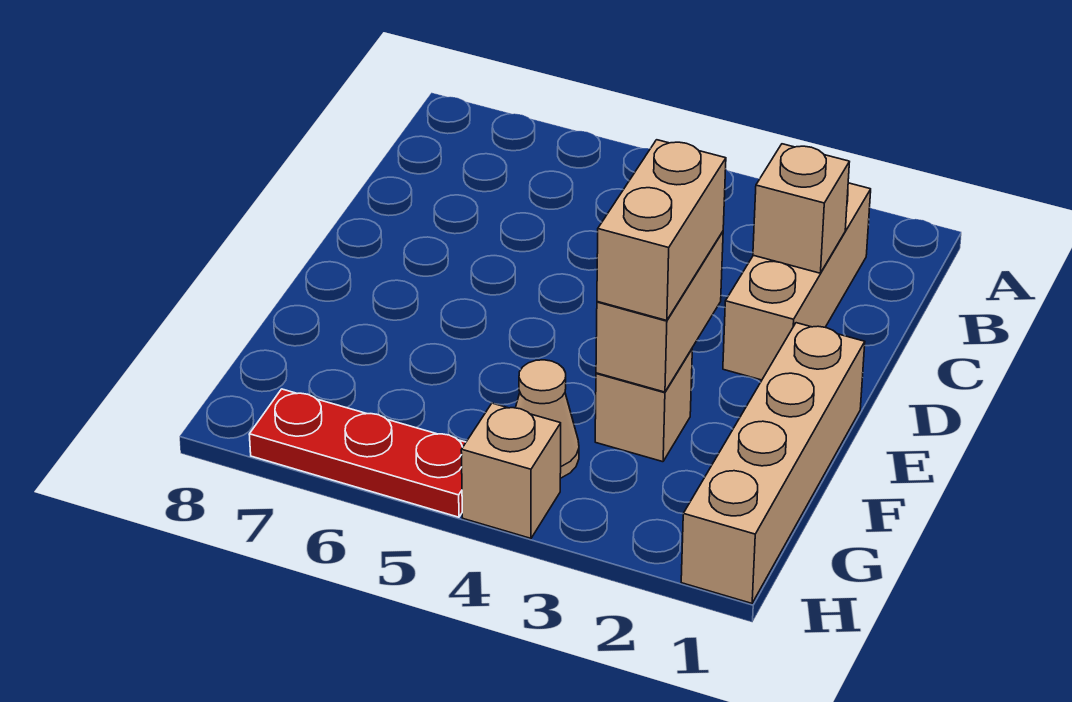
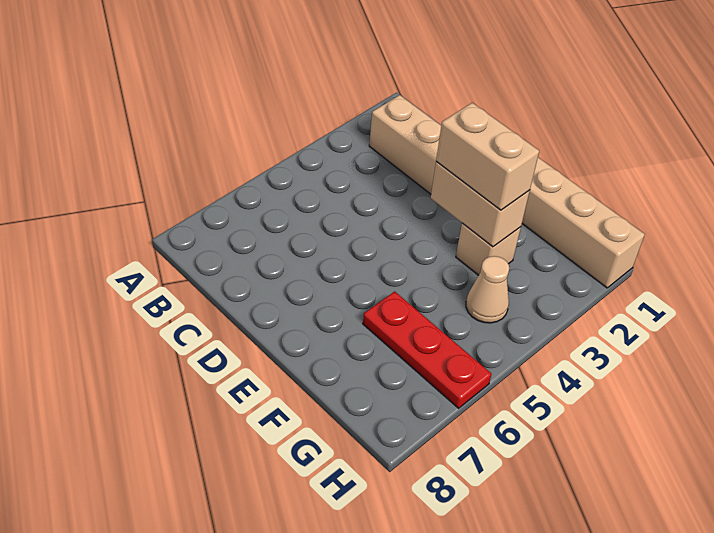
tan brick C2 level 2 -> none
tan brick H4 level 1 -> none
red plate H5:H7 level 1 -> red plate F6:H6 level 1

